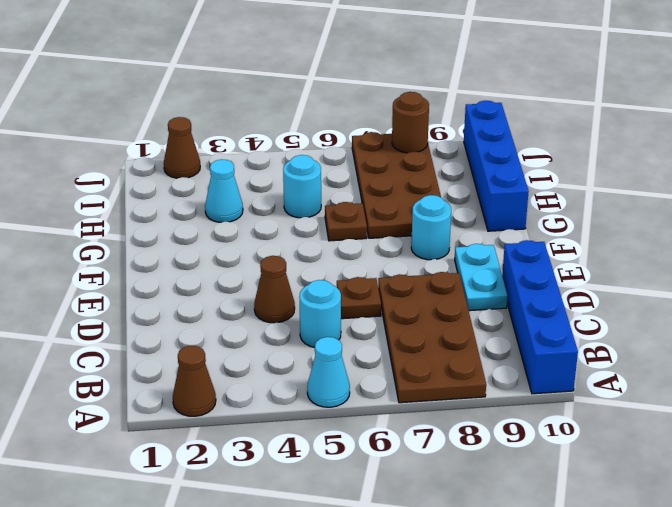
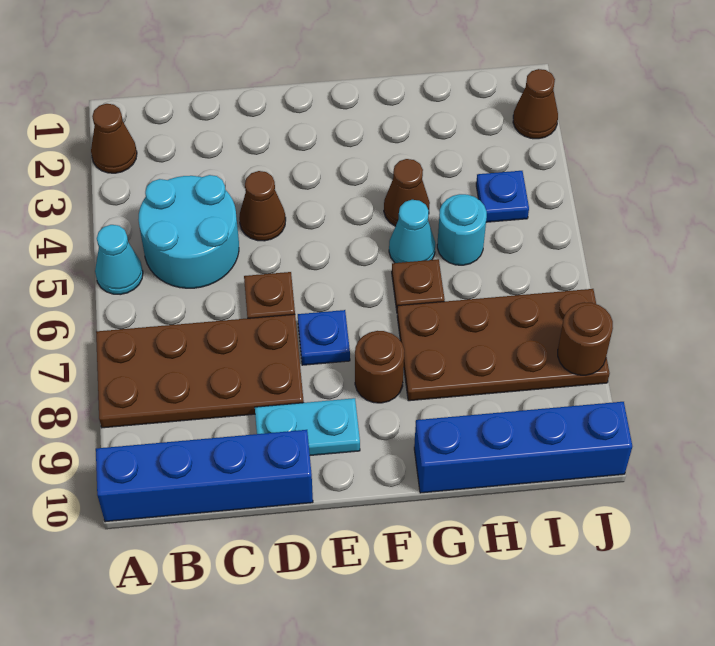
cyan round brick C5 level 1 -> cyan round brick B4:C5 level 1
none -> blue plate E7 level 1
cyan round brick F8 level 1 -> brown round brick F8 level 1
none -> brown cone G4 level 1
cyan cone H3 level 1 -> cyan cone G5 level 1
none -> blue plate I4 level 1

